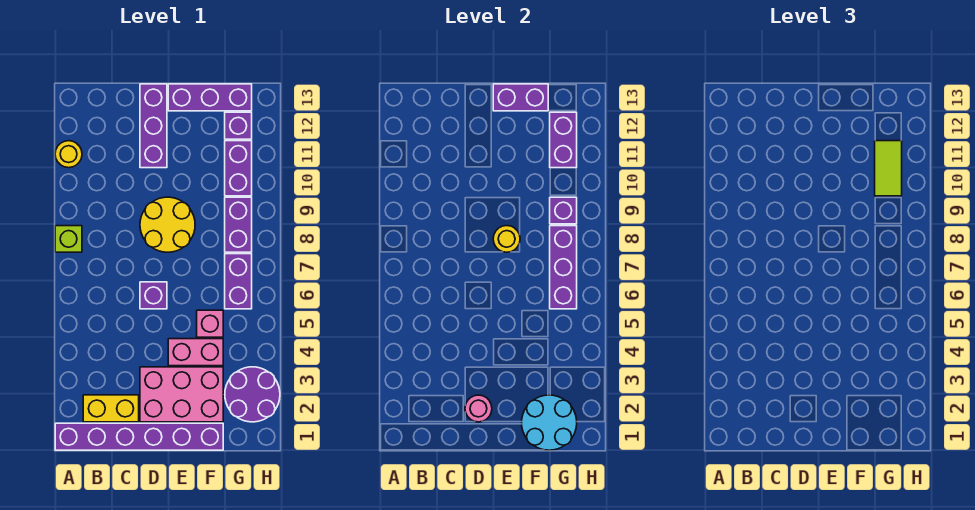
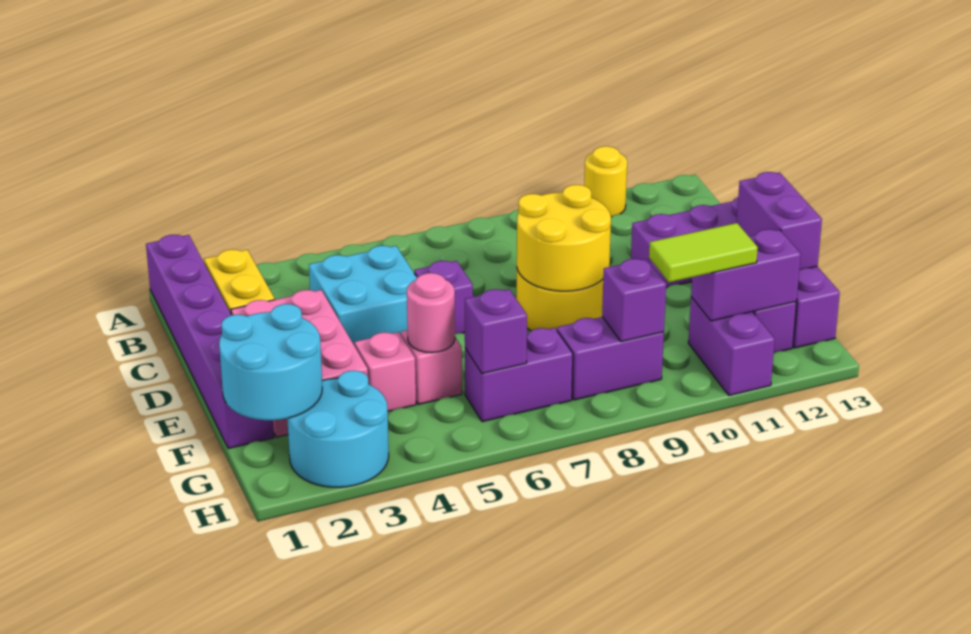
lime brick A8 level 1 -> none
none -> cyan brick C4:D5 level 1
pink round brick D2 level 2 -> pink round brick F5 level 2
pink brick E4:F4 level 1 -> pink brick F4 level 1
yellow round brick E8 level 2 -> yellow round brick D8:E9 level 2
purple round brick G2:H3 level 1 -> cyan round brick G2:H3 level 1
purple brick G6:G8 level 2 -> purple brick G6 level 2
purple brick G10:G11 level 1 -> purple brick G11:H11 level 1

